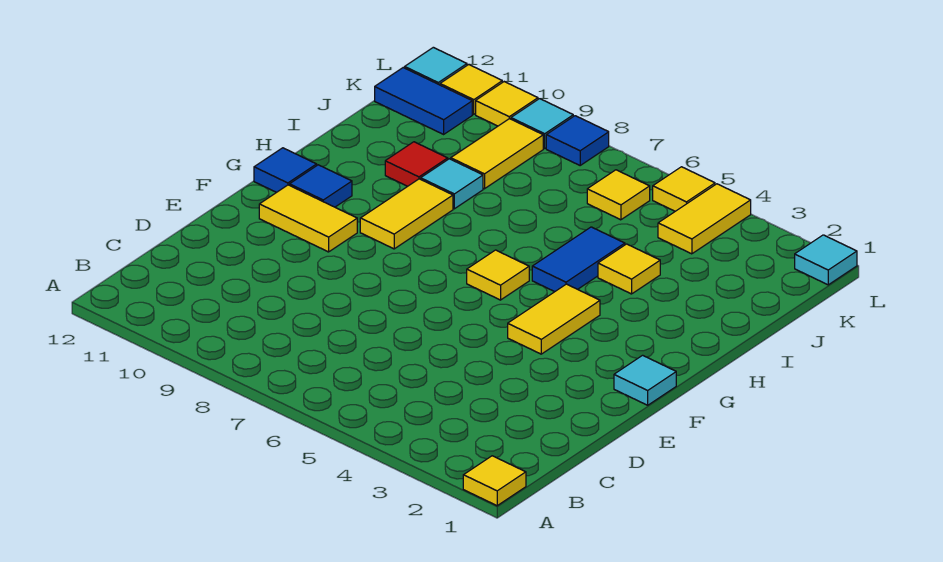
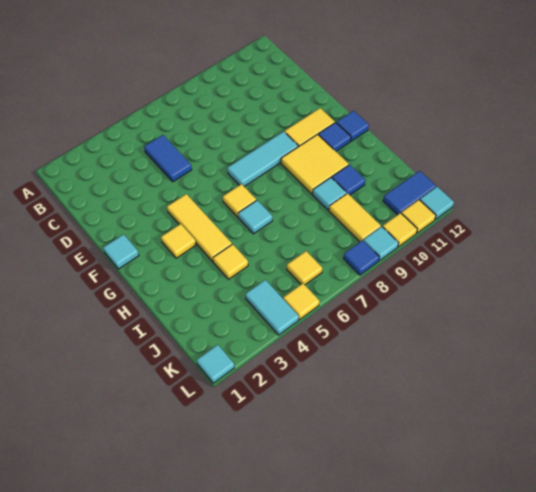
yellow tile A1 level 1 -> yellow tile G3 level 1
yellow tile F4:G4 level 1 -> yellow tile F4:H4 level 1
none -> cyan tile F7:F9 level 1
yellow tile G9:H9 level 1 -> yellow tile G9:H10 level 1
blue tile H5:I5 level 1 -> blue tile C5:D5 level 1
none -> cyan tile H6 level 1
red tile I10 level 1 -> blue tile I10 level 1
yellow tile K4:L4 level 1 -> cyan tile K4:L4 level 1

